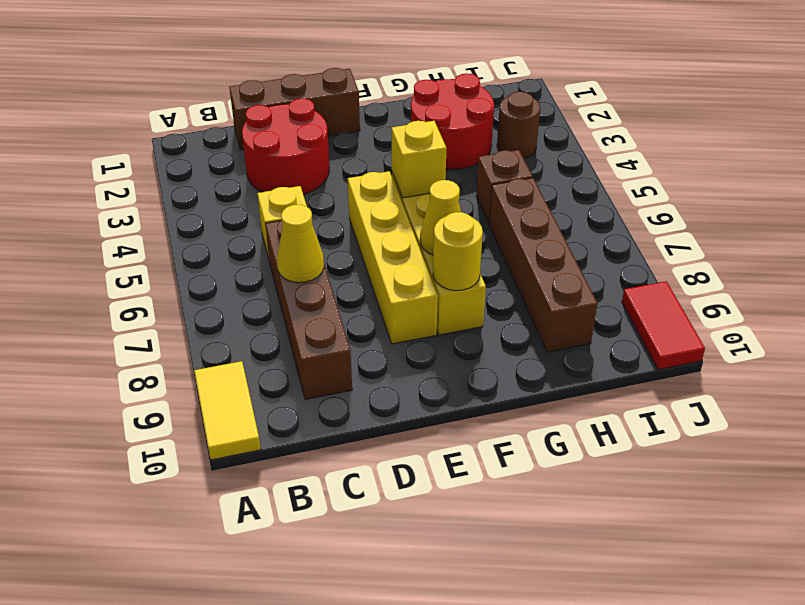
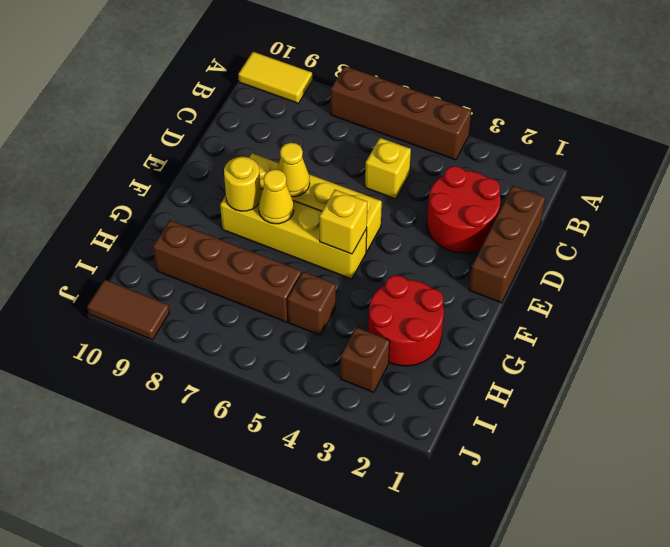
brown brick C6:C9 level 1 -> brown brick A4:A7 level 1
yellow cone C7 level 2 -> yellow cone E7 level 2
brown round brick I3 level 1 -> brown brick I3 level 1
red tile J9:J10 level 1 -> brown tile J9:J10 level 1

